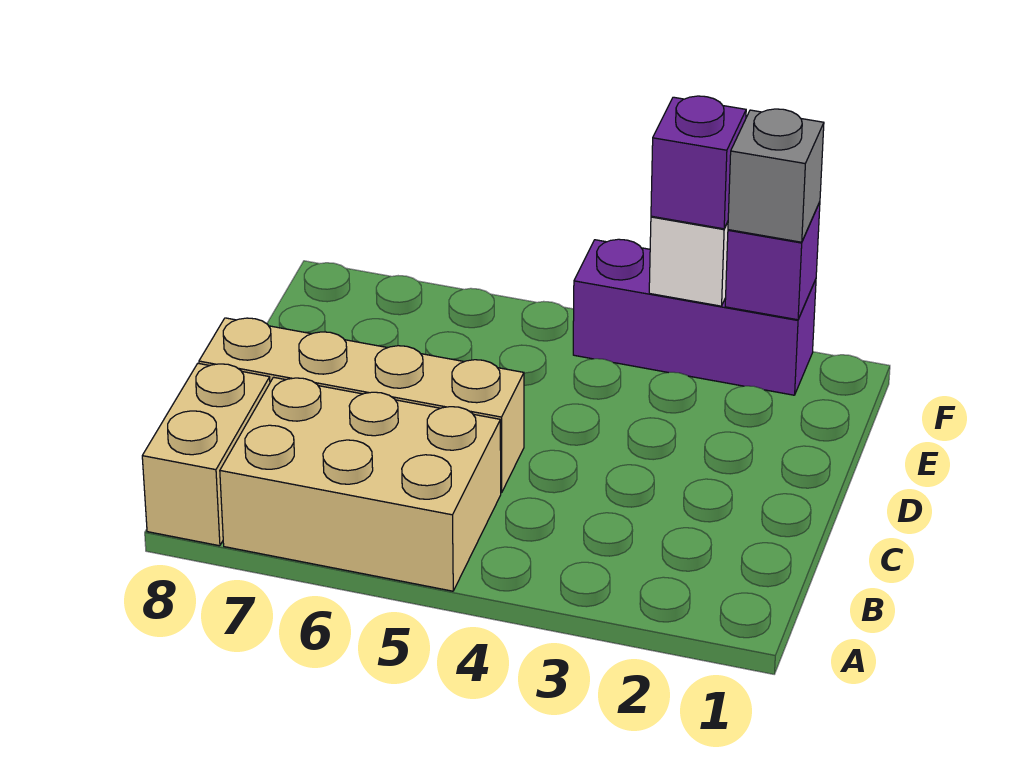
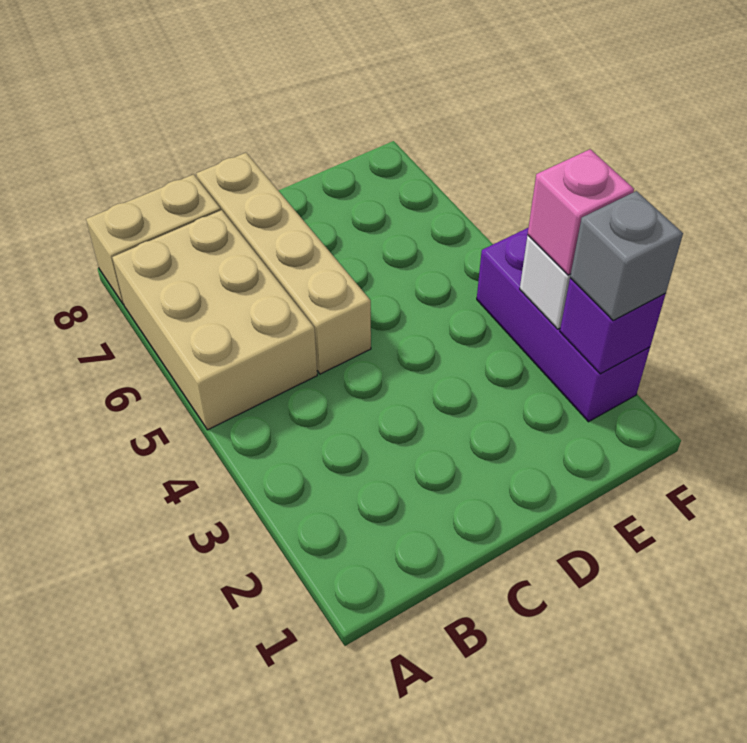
purple brick F3 level 3 -> pink brick F3 level 3

